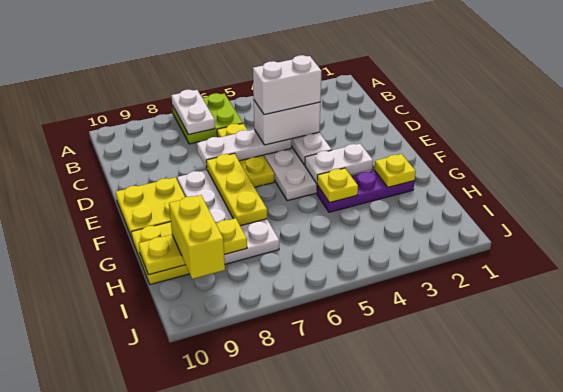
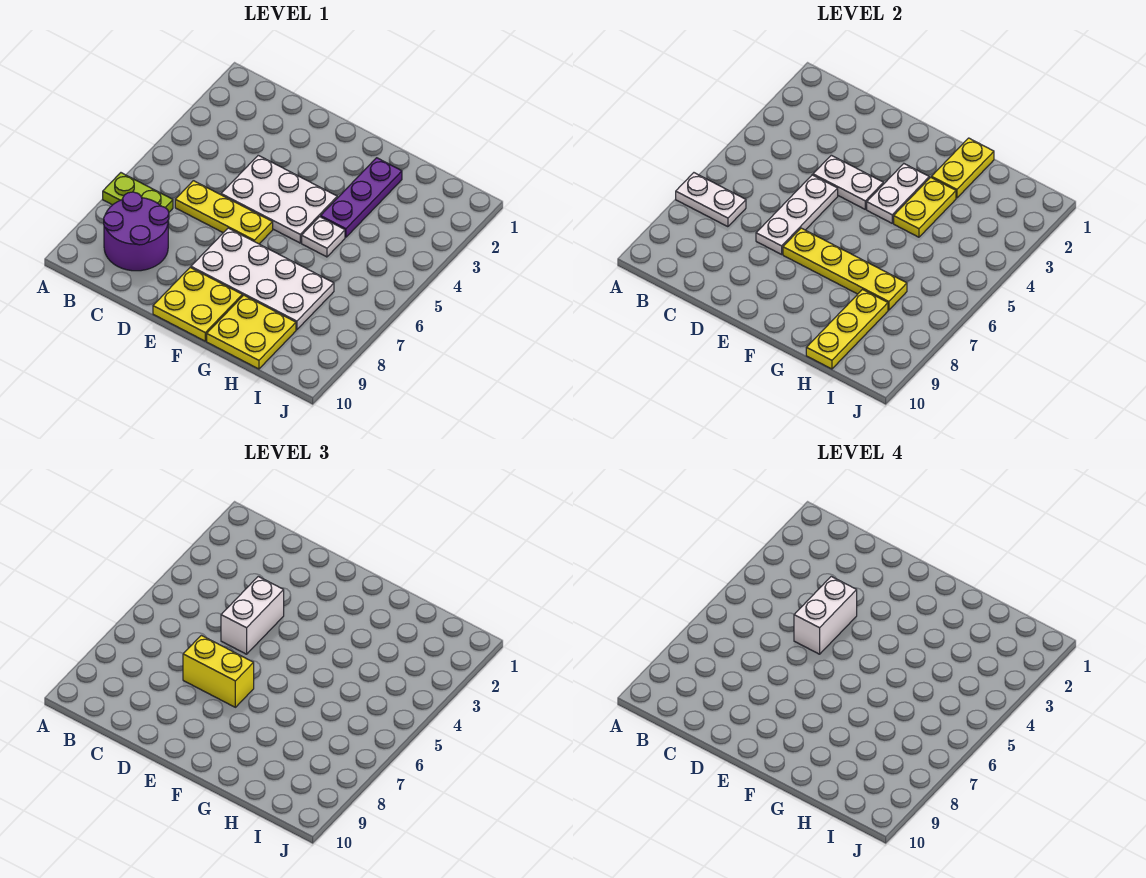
lime plate A6:B7 level 1 -> lime plate A7:B7 level 1
none -> purple round brick B8:C9 level 1
yellow plate E7:G7 level 2 -> yellow plate E7:H7 level 2
yellow plate G2 level 2 -> yellow plate G1:G2 level 2
yellow plate G4 level 2 -> yellow plate G3:G4 level 2
none -> white plate G5 level 1
yellow brick H9:I9 level 3 -> yellow brick D7:E7 level 3

